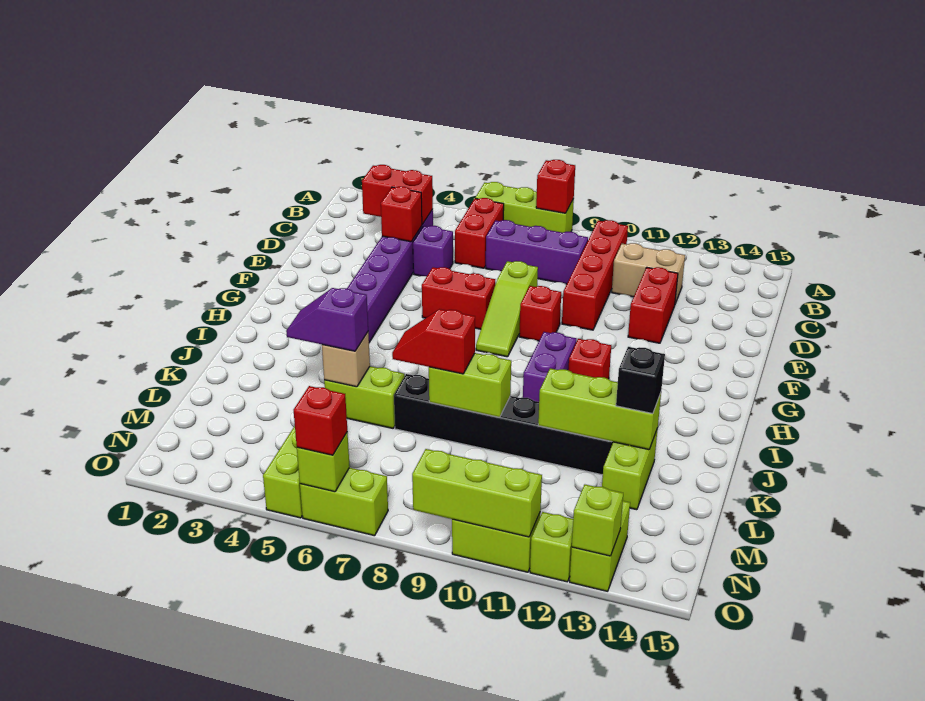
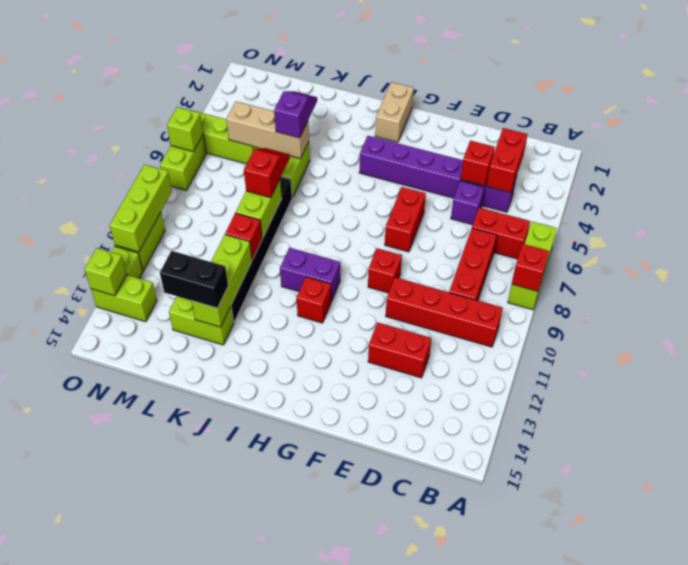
purple brick C7:C9 level 1 -> red brick C7:C9 level 1
tan brick C11:C12 level 1 -> tan brick H1:H2 level 1
lime slope E8:G8 level 1 top E -> none
tan brick K5 level 2 -> tan brick K5:M5 level 2
black brick K13 level 3 -> black brick K13:L13 level 3
red brick O6 level 3 -> red brick K10 level 2

